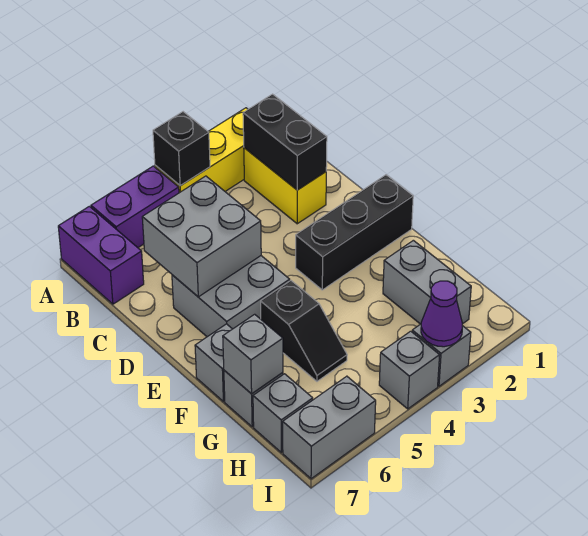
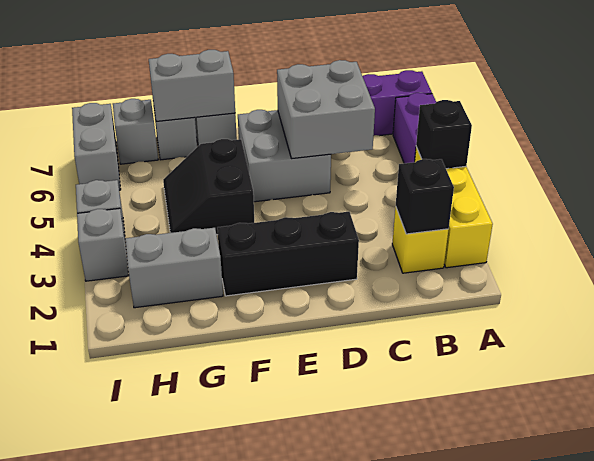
yellow brick B2:C2 level 1 -> yellow brick B2 level 1
black brick B2:C2 level 2 -> black brick B2 level 2
black brick E1:E3 level 1 -> black brick D2:F2 level 1
black slope F5:G5 level 1 top F -> black slope F4:G5 level 1 top F
grey brick G7 level 2 -> grey brick F7:G7 level 2
purple cone I3 level 2 -> none

